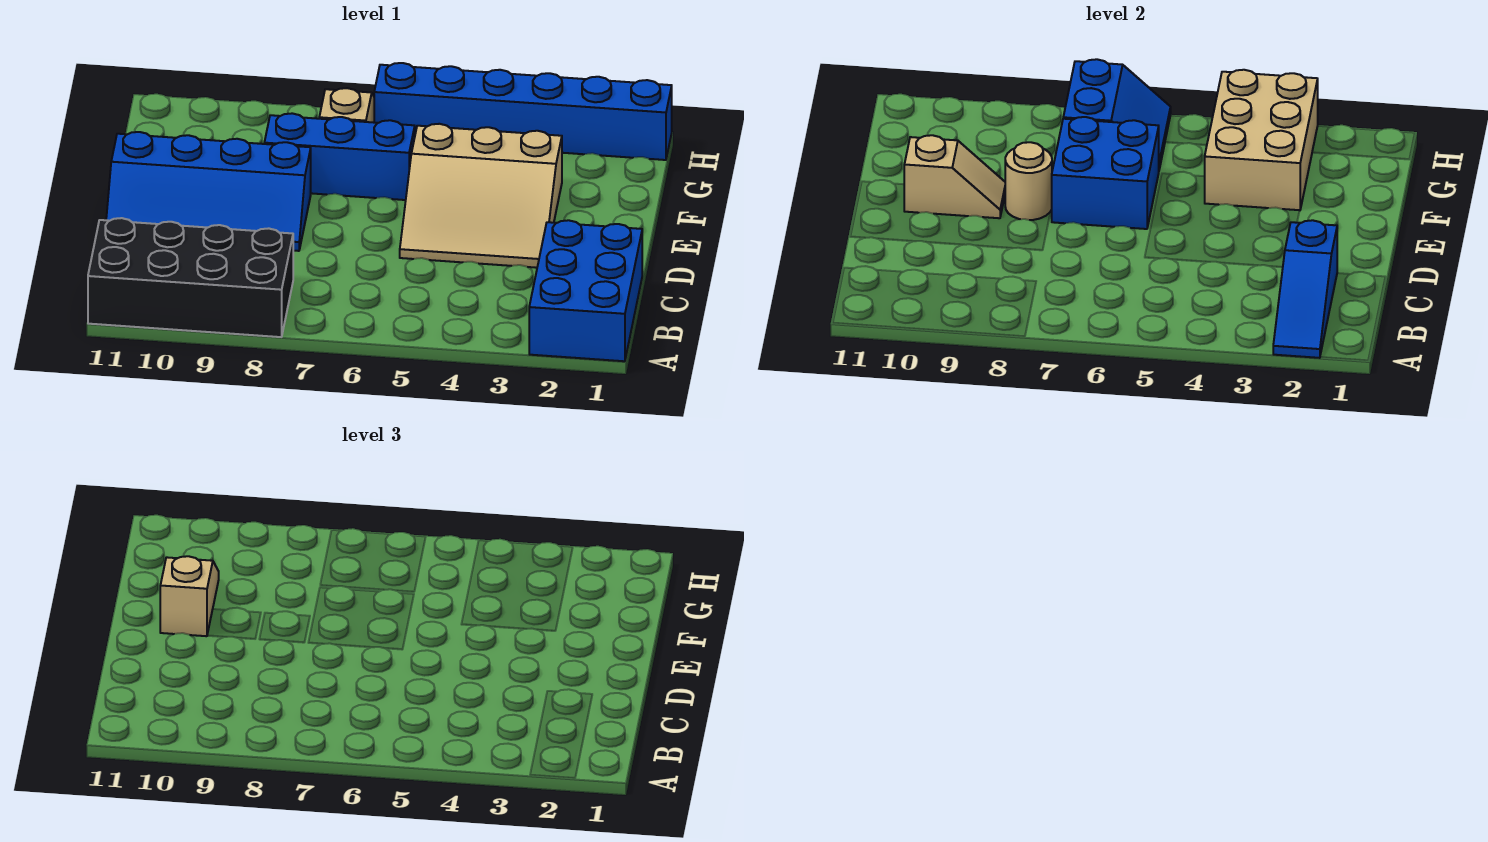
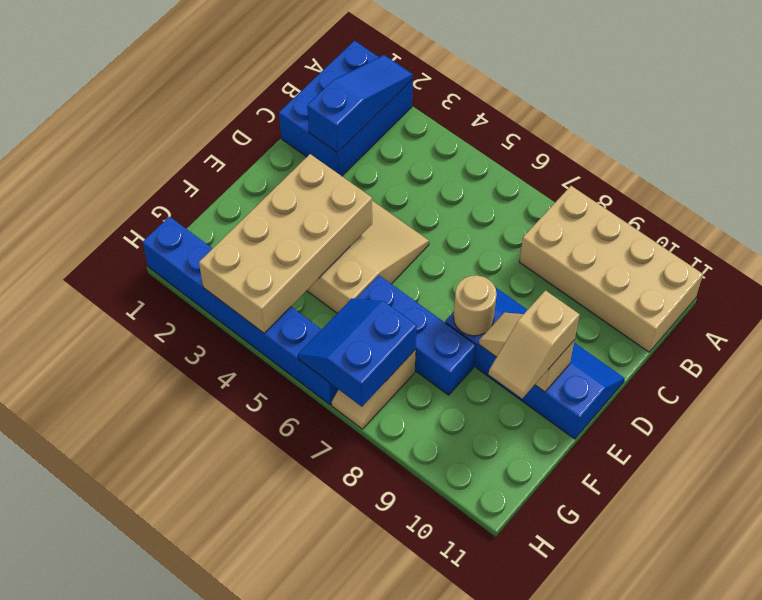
black brick A8:B11 level 1 -> tan brick A8:B11 level 1
blue brick E6:F7 level 2 -> none
tan brick F3:H4 level 2 -> tan brick E3:H4 level 2

